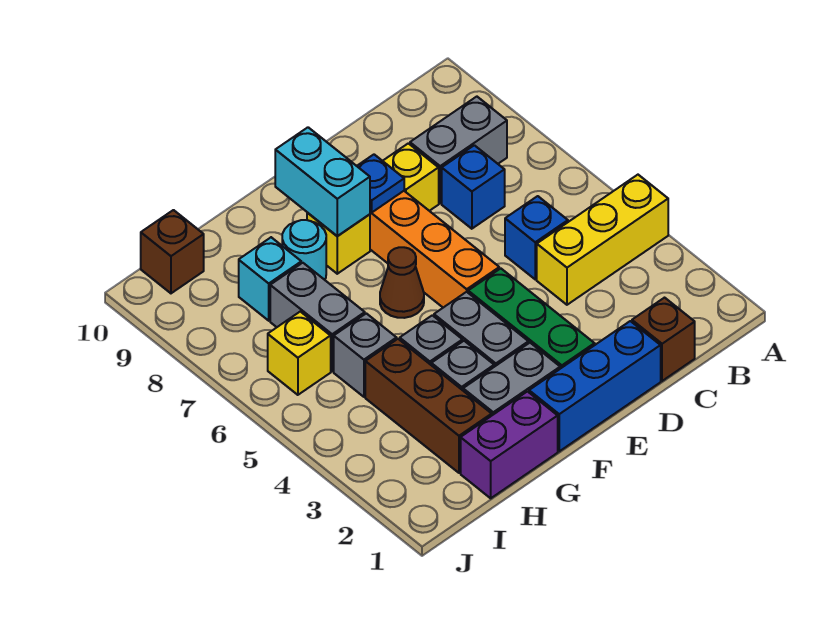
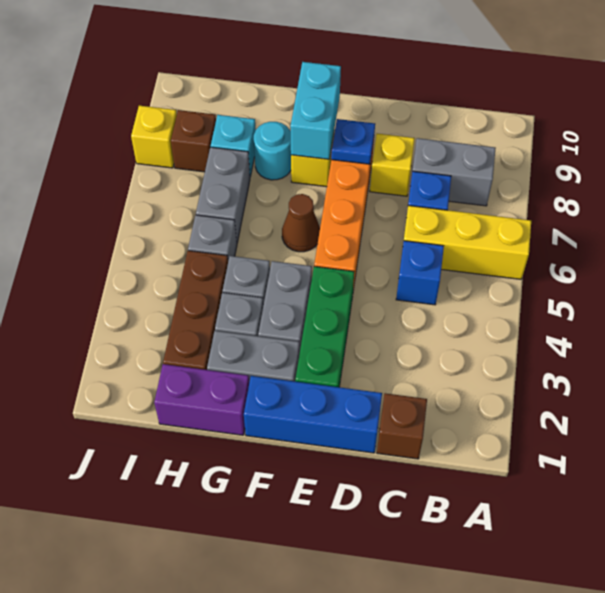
yellow brick A4:C4 level 1 -> yellow brick A6:C6 level 1
yellow brick I6 level 1 -> yellow brick J8 level 1
brown brick I10 level 1 -> brown brick I8 level 1

